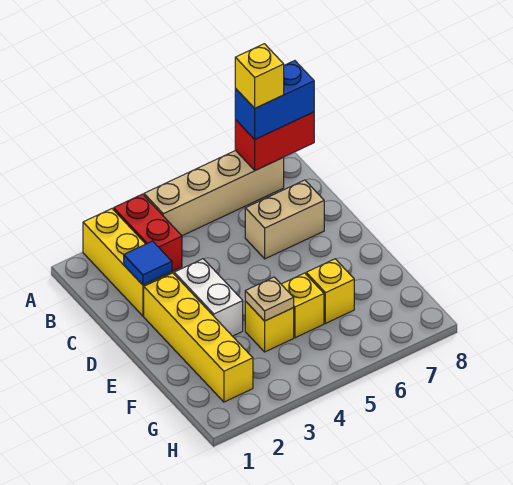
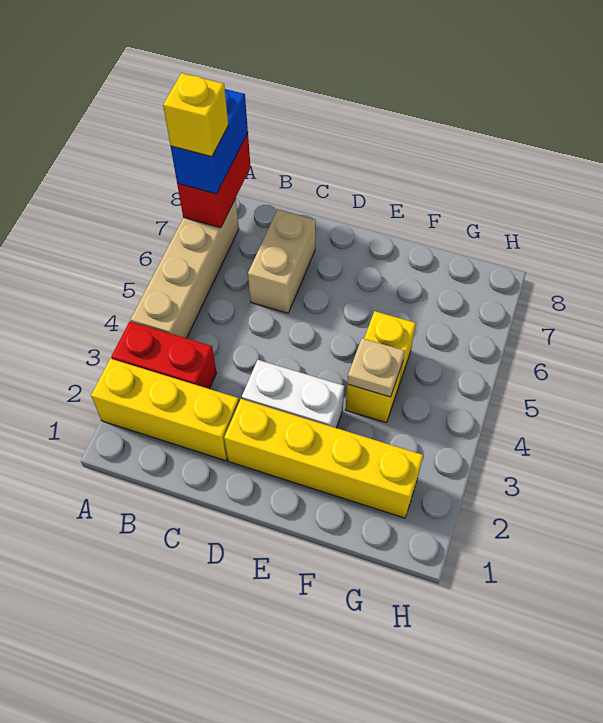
blue tile C2 level 2 -> none
yellow brick F6 level 1 -> none

